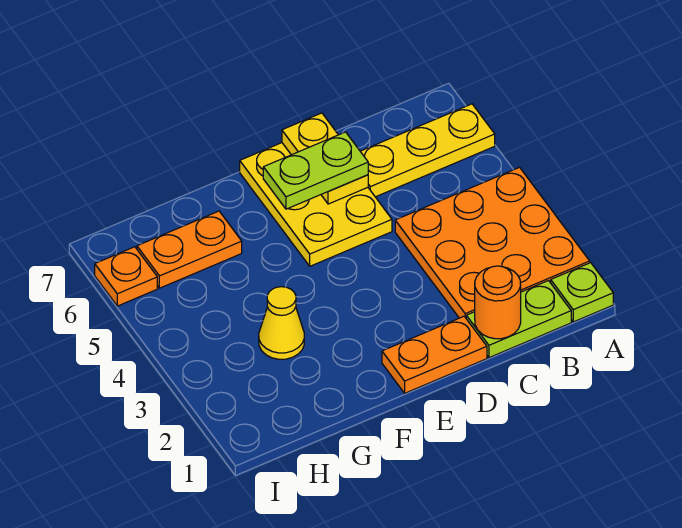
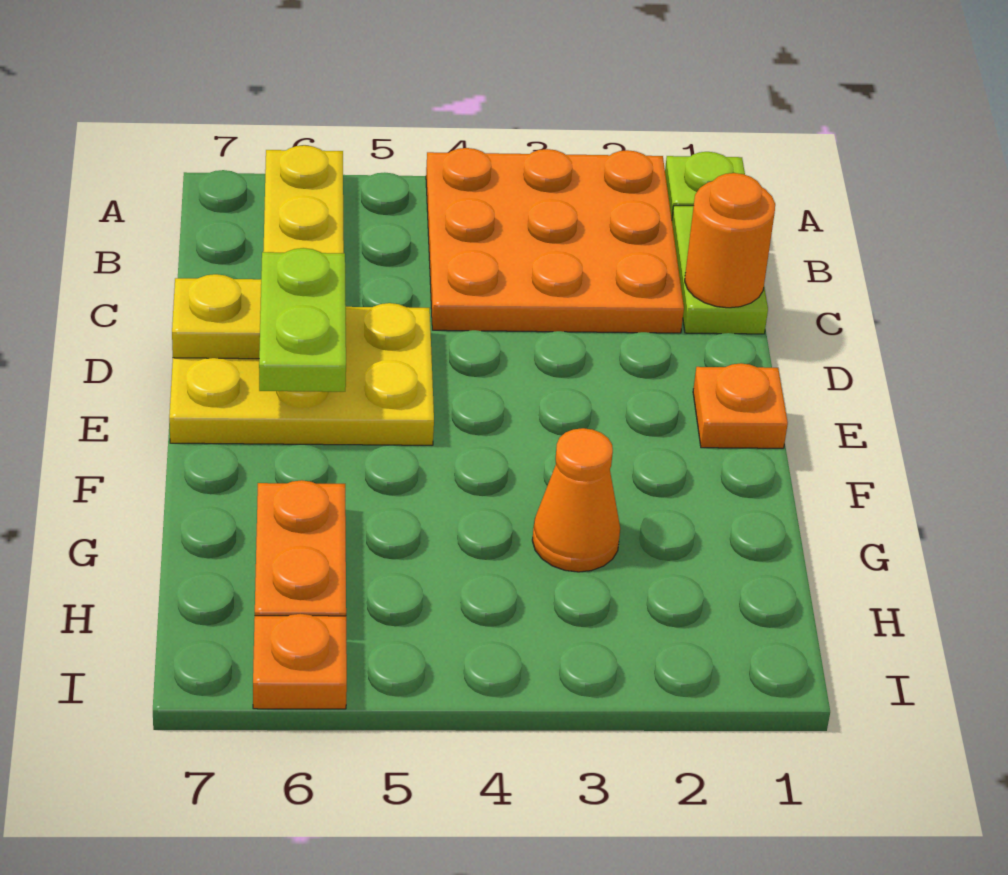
orange plate D1:E1 level 1 -> orange plate E1 level 1
yellow cone G3 level 1 -> orange cone G3 level 1

